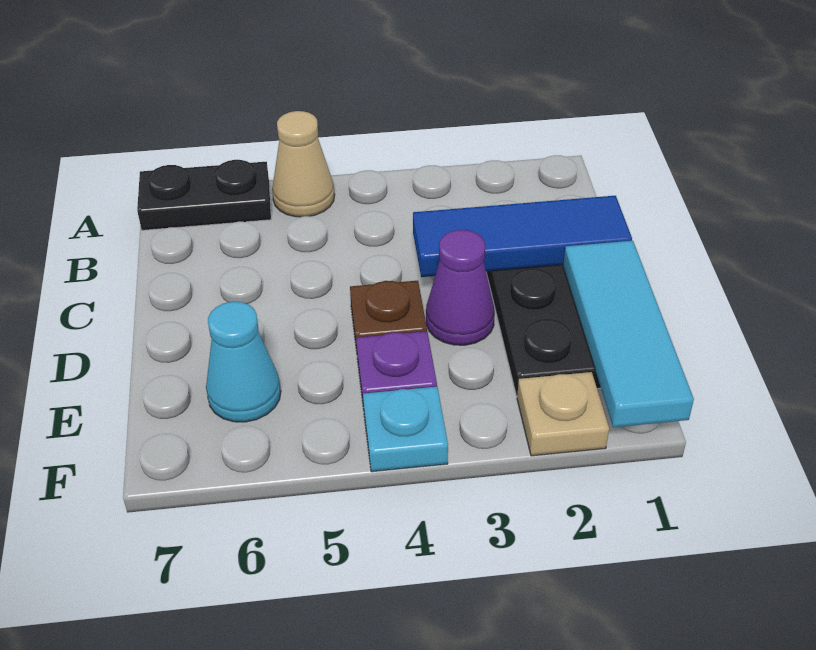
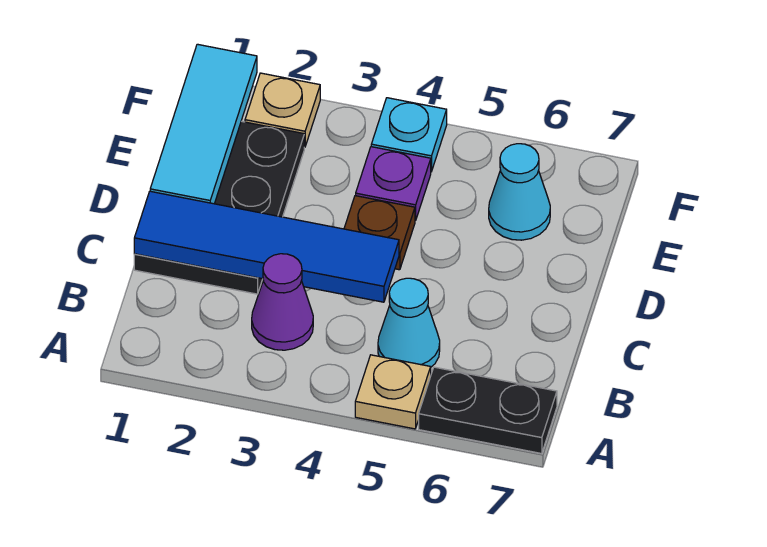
tan cone A5 level 1 -> tan plate A5 level 1
none -> cyan cone B5 level 1
blue tile C1:C3 level 2 -> blue tile C1:C4 level 2
purple cone D3 level 1 -> purple cone B3 level 1

